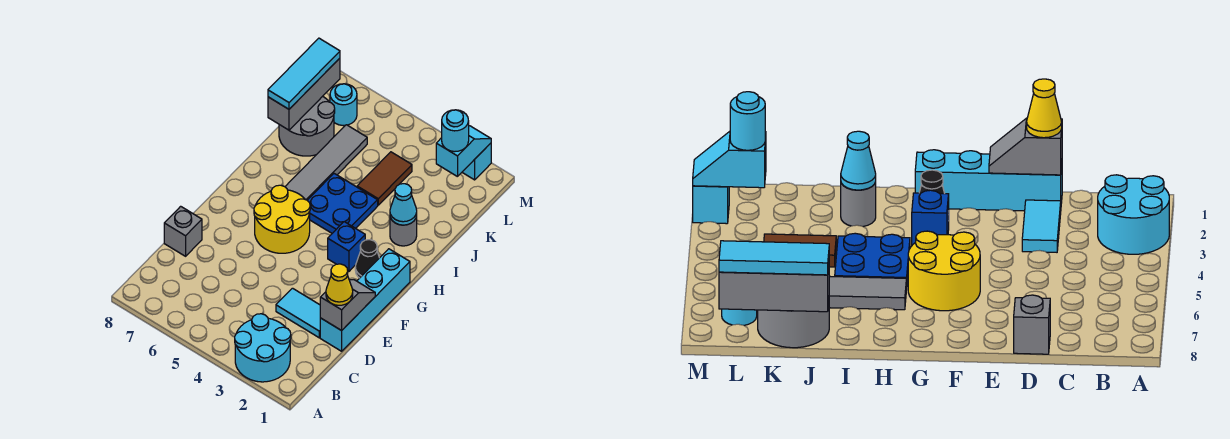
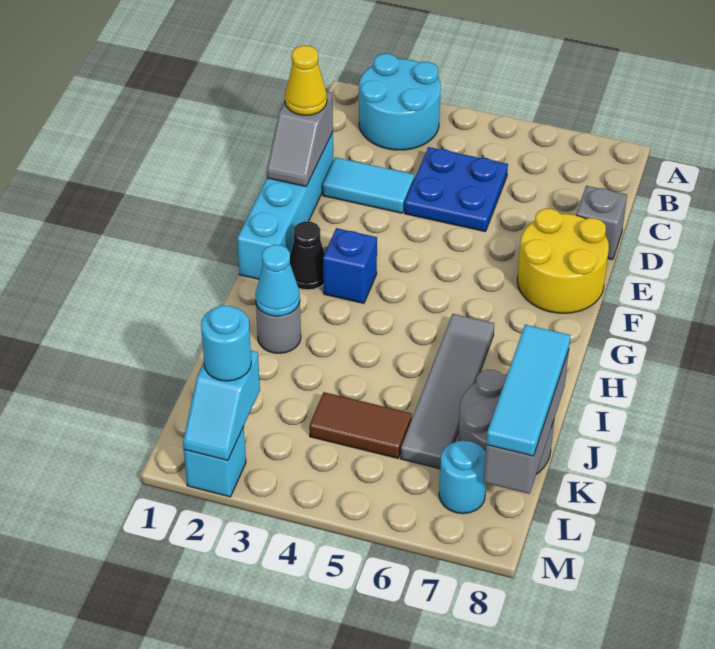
yellow round brick F5:G6 level 1 -> yellow round brick E7:F8 level 1
blue plate H4:I5 level 1 -> blue plate C4:D5 level 1
brown tile J4:K4 level 1 -> brown tile K4:K5 level 1

